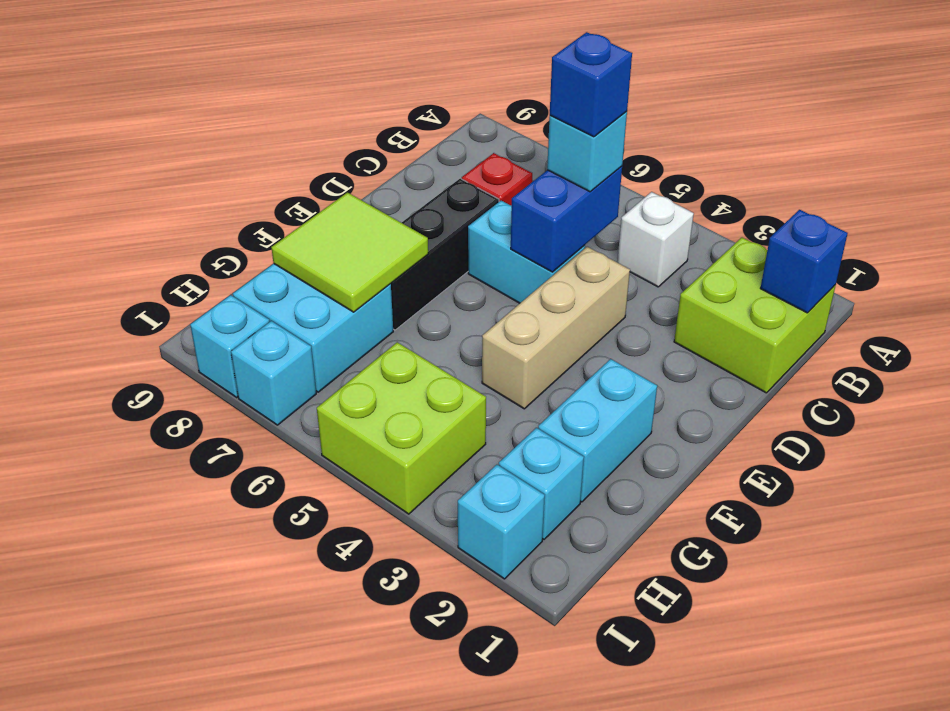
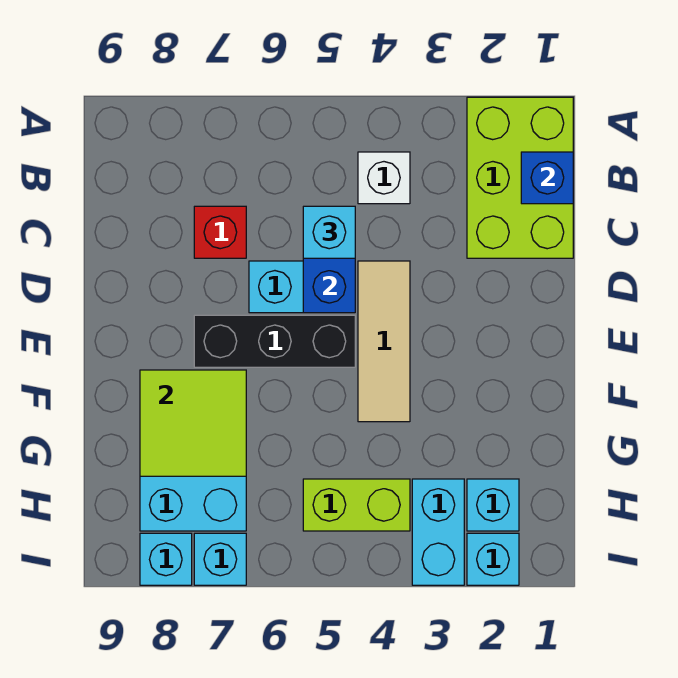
lime brick B1:C2 level 1 -> lime brick A1:C2 level 1
blue brick C5 level 4 -> none
tan brick D4:F4 level 1 -> tan tile D4:F4 level 1
black brick D7:F7 level 1 -> black brick E5:E7 level 1
cyan brick F2:G2 level 1 -> cyan brick H3:I3 level 1
lime brick H4:I5 level 1 -> lime brick H4:H5 level 1

